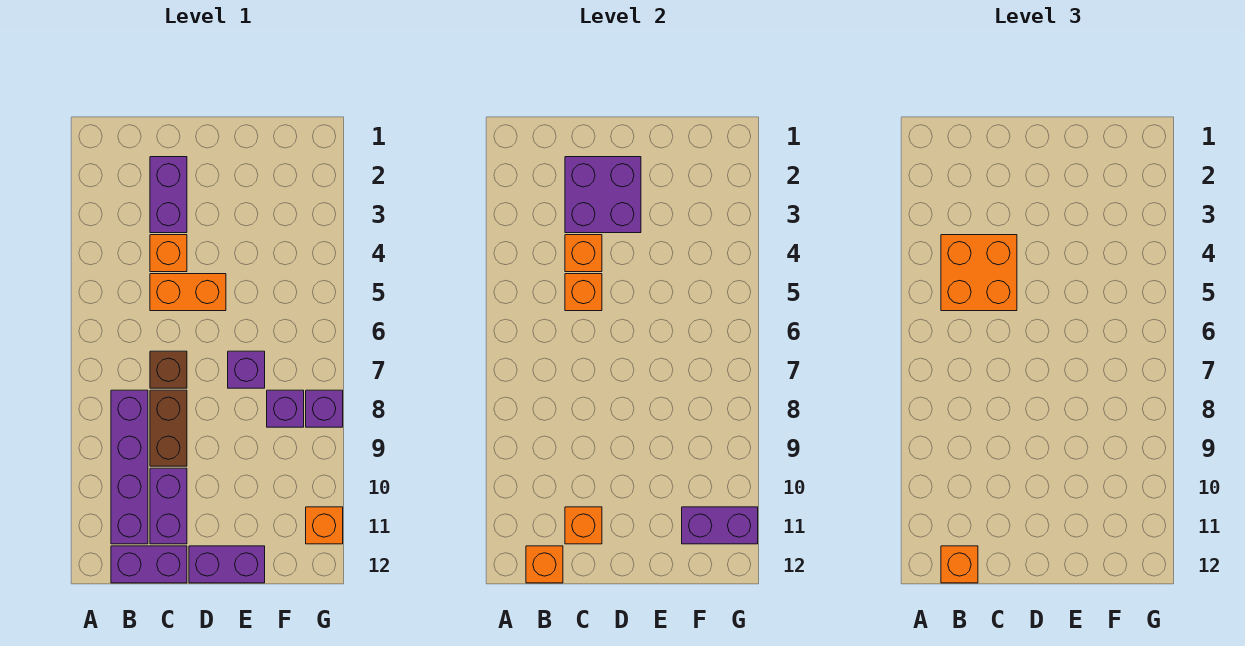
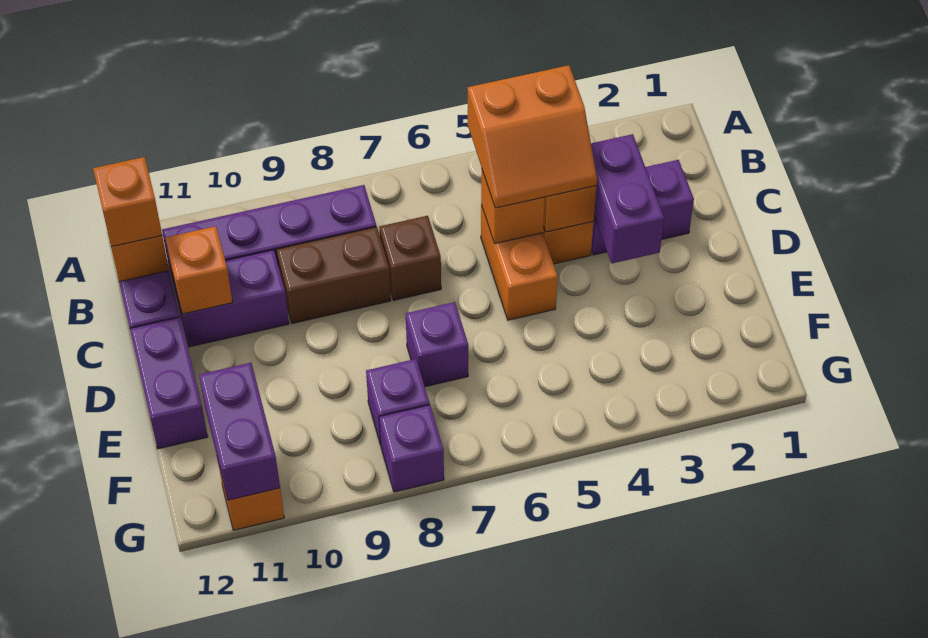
orange brick B4:C5 level 3 -> orange slope B4:C5 level 3 top B
purple brick C2:D3 level 2 -> purple brick C3:D3 level 2

